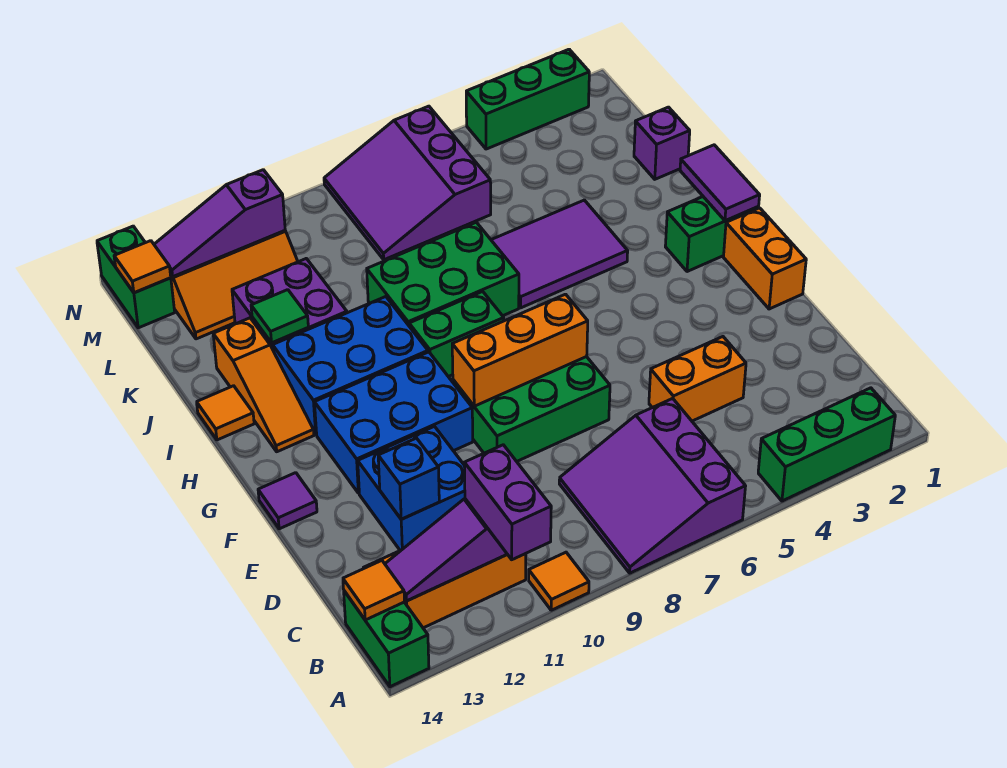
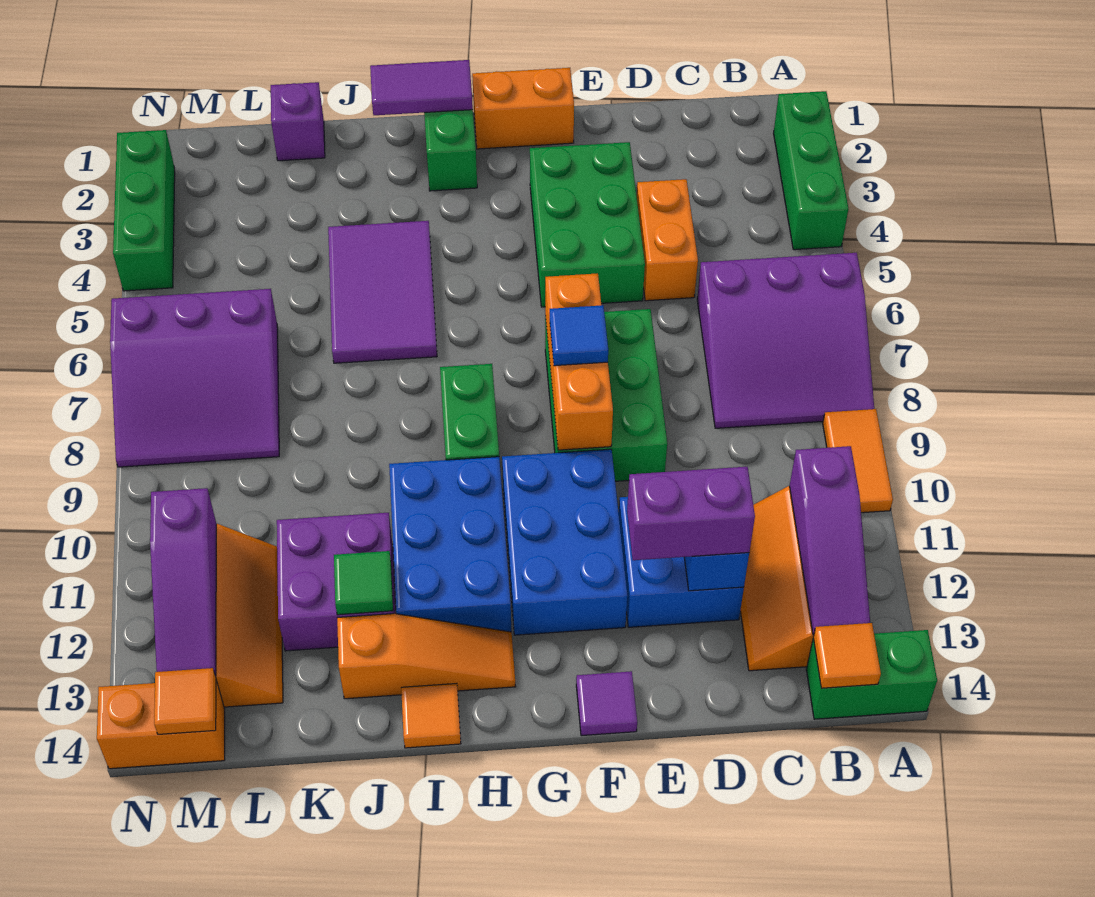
orange tile A10 level 1 -> orange tile A9:A10 level 1
purple brick A11:B11 level 3 -> purple brick D12:E12 level 3
none -> blue tile F8 level 3
green brick I7:J9 level 1 -> green brick E3:F5 level 1
green brick M14:N14 level 1 -> orange brick M14:N14 level 1

